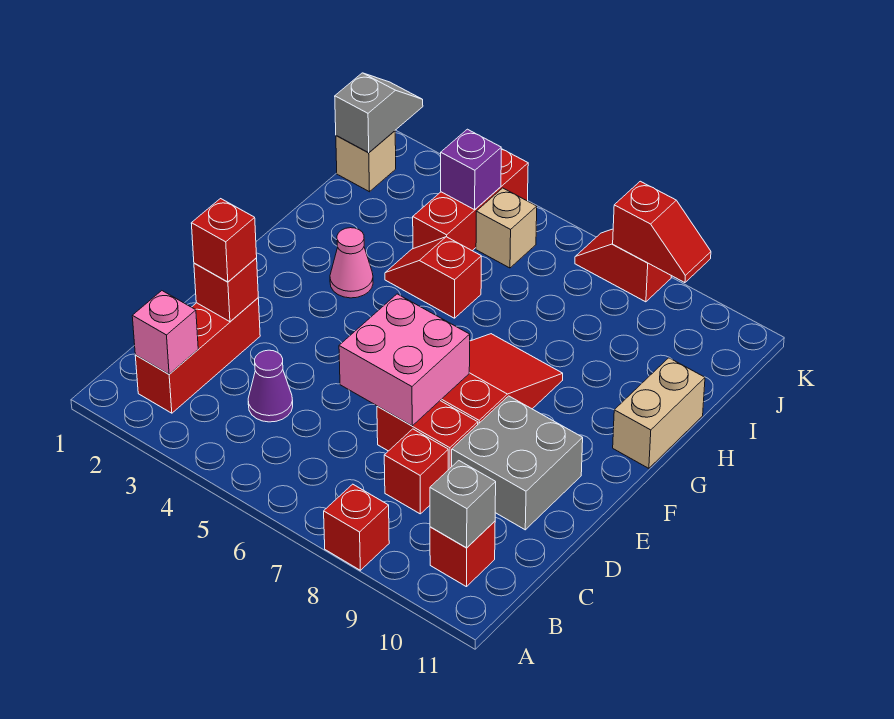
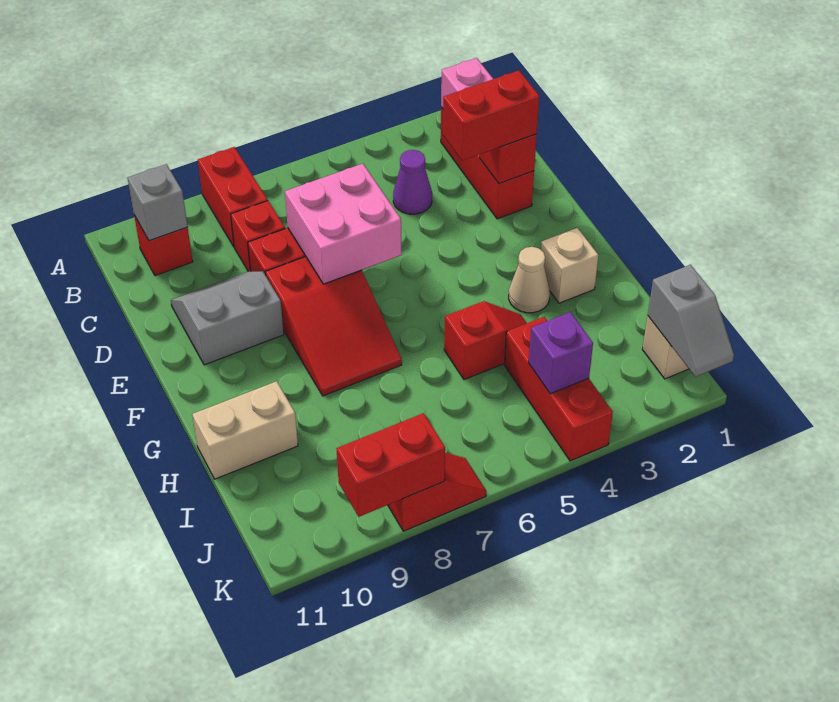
red brick A8 level 1 -> red brick A8:B8 level 1
red brick D2 level 3 -> red brick D2:D3 level 3
grey brick D9:E10 level 1 -> grey slope D9:E10 level 1 top E
pink cone G3 level 1 -> tan cone G3 level 1
tan brick G11:H11 level 1 -> tan brick H10:H11 level 1
tan brick J5 level 1 -> tan brick G2 level 1
red slope K8:K9 level 2 top 8 -> red brick K8:K9 level 2

